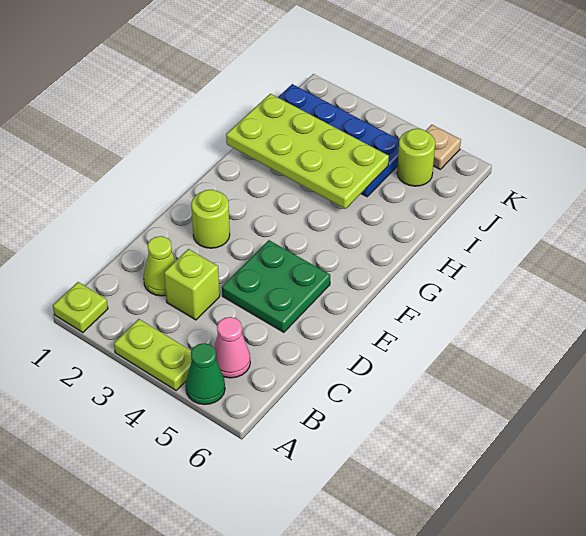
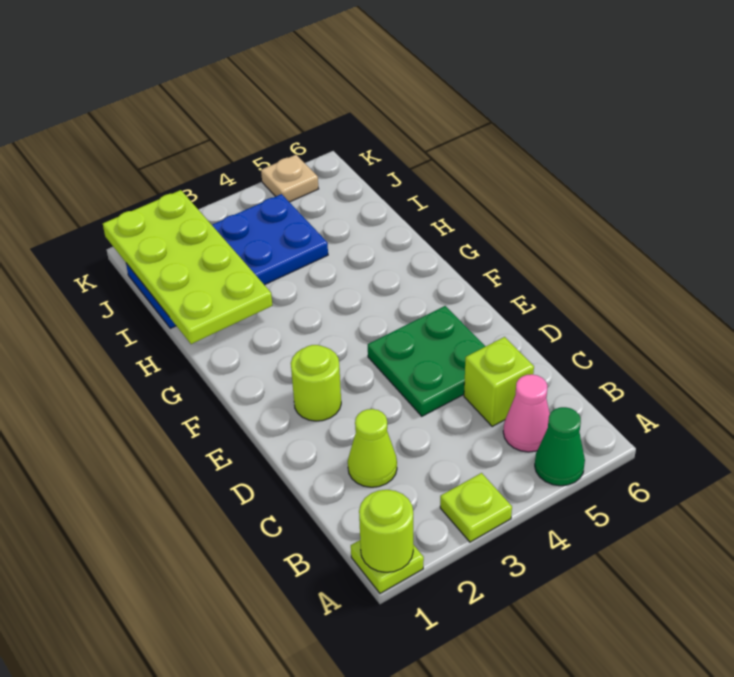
lime plate A3:A4 level 1 -> lime plate A3 level 1
lime brick C3 level 1 -> lime brick C5 level 1
lime plate H1:I4 level 2 -> lime plate H1:K2 level 2
lime round brick J5 level 1 -> lime round brick A1 level 2

